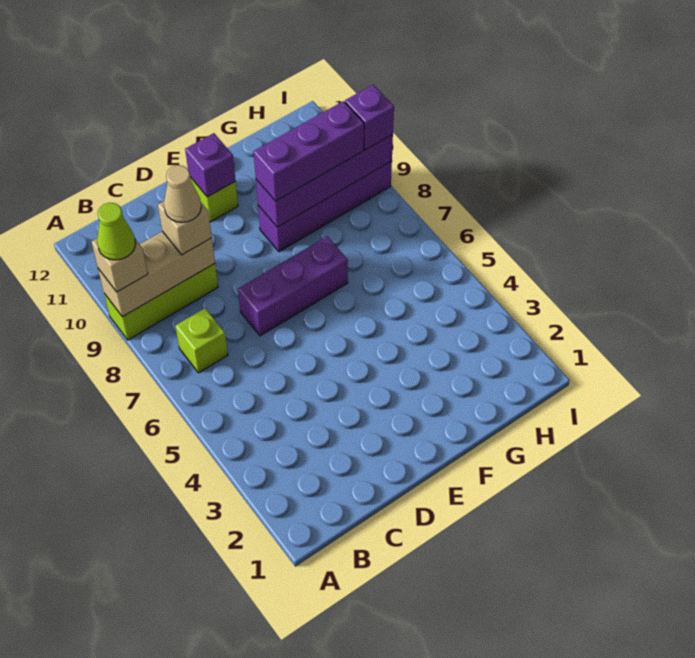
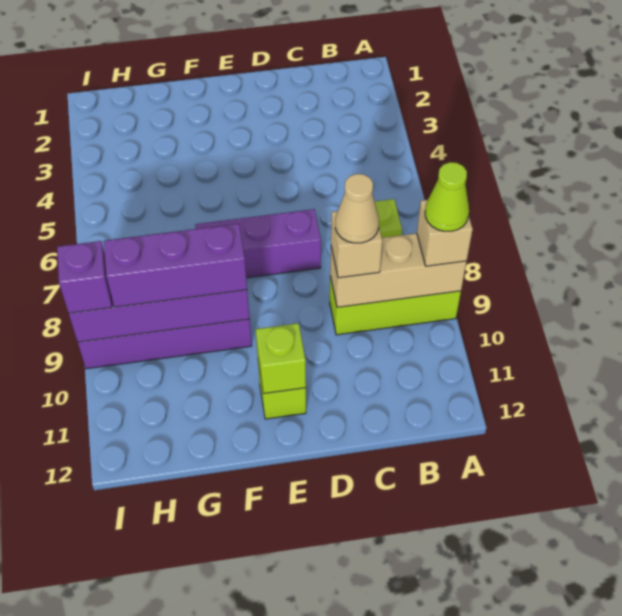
purple brick E11 level 2 -> lime brick E11 level 2

